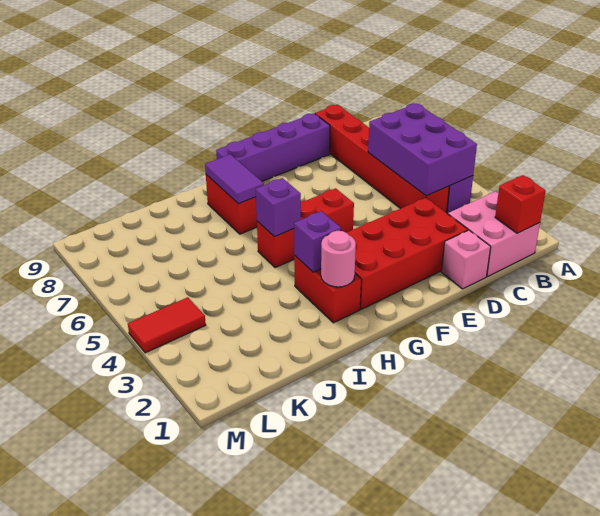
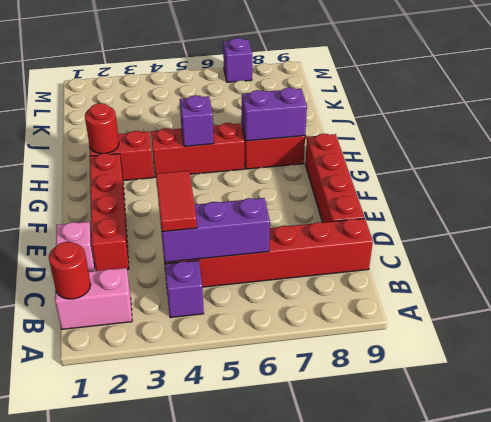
pink brick B1:C2 level 1 -> pink brick B1:B2 level 1
red brick B1 level 2 -> red round brick B1 level 2
purple brick B4:C6 level 2 -> purple brick C4:C6 level 2
red brick D2:G3 level 1 -> red brick D2:G2 level 1
purple brick D9:G9 level 1 -> red brick D9:G9 level 1
red brick F5:H5 level 1 -> red brick H4:H6 level 1
pink round brick H2 level 2 -> red round brick H2 level 2
purple brick H3 level 2 -> purple brick M7 level 1
purple tile H7:H8 level 2 -> purple brick H7:H8 level 2
red tile L4:M4 level 1 -> red tile C4:D4 level 3

